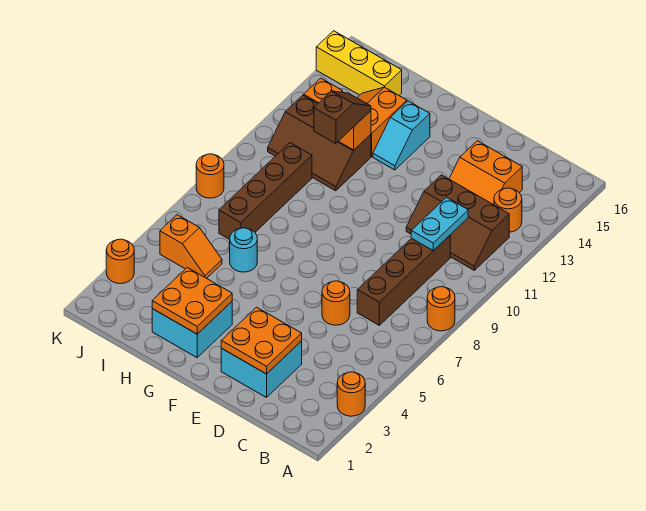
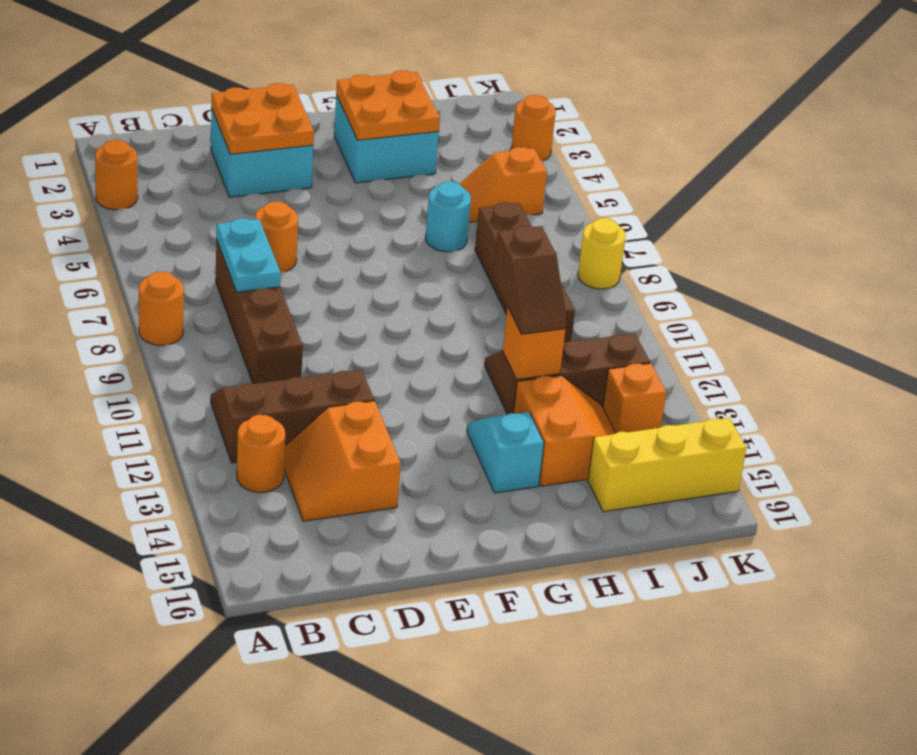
cyan plate C10:C11 level 2 -> cyan plate C7:C8 level 2
orange slope C13:D14 level 1 top 14 -> orange slope C13:D14 level 1 top D
orange round brick K8 level 1 -> yellow round brick K8 level 1

